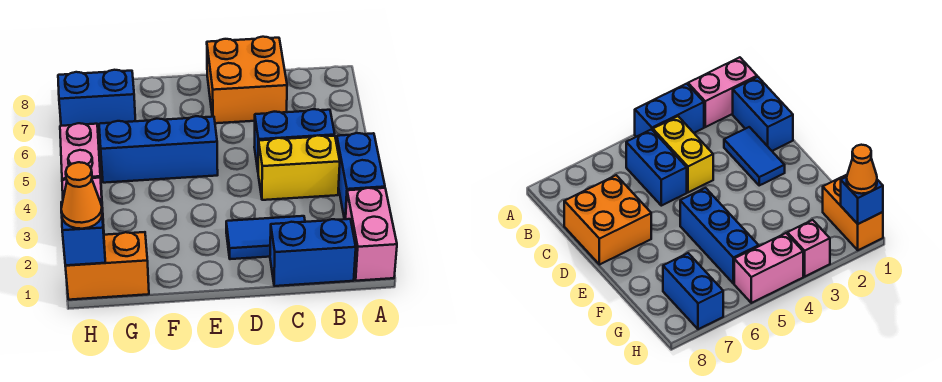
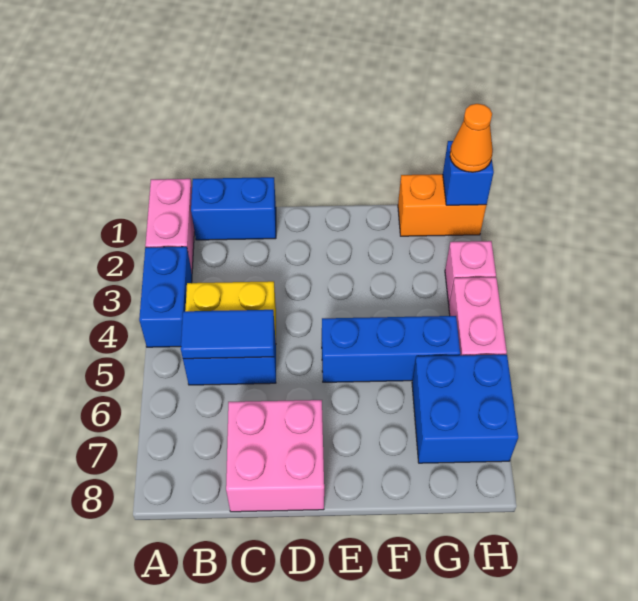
blue tile C2:D2 level 1 -> blue tile B5:C5 level 2
orange brick C7:D8 level 1 -> pink brick C7:D8 level 1
blue brick G7:H7 level 1 -> blue brick G6:H7 level 1

